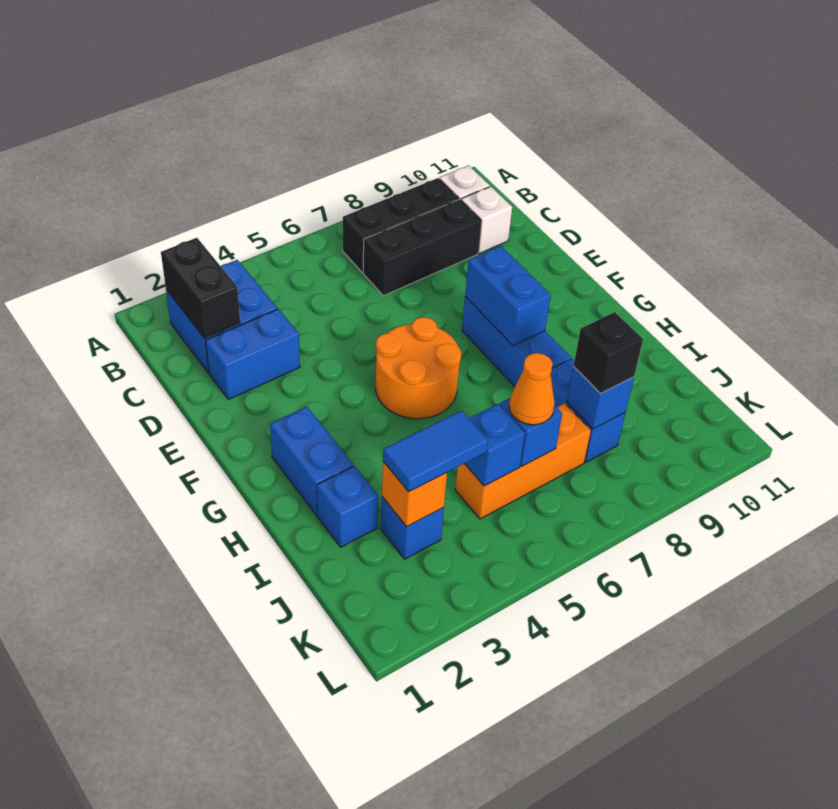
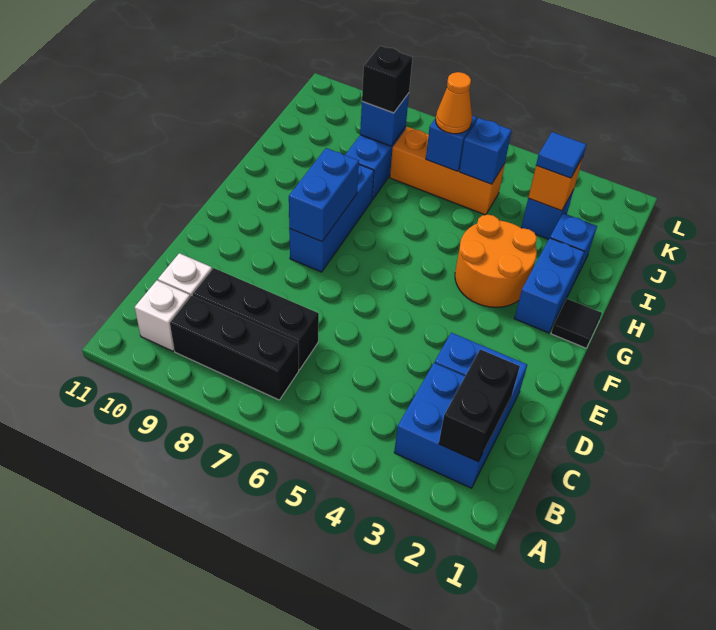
orange round brick F5:G6 level 1 -> orange round brick G3:H4 level 1
none -> black tile G1 level 1
blue tile J3:J4 level 3 -> blue tile J3 level 3

